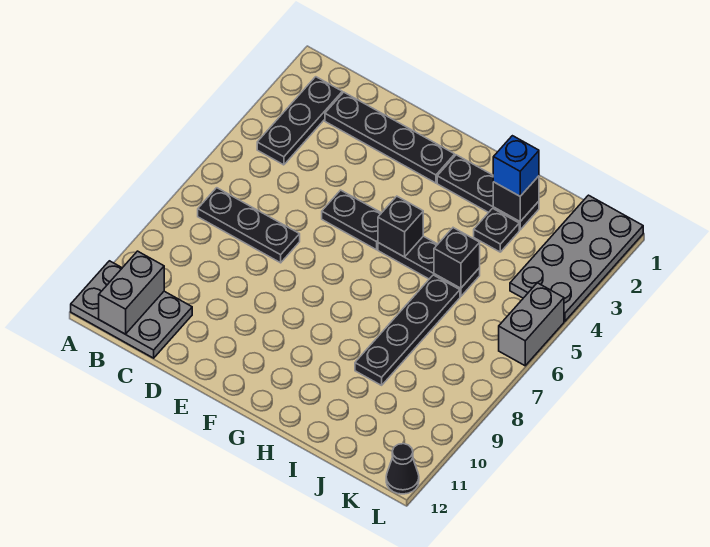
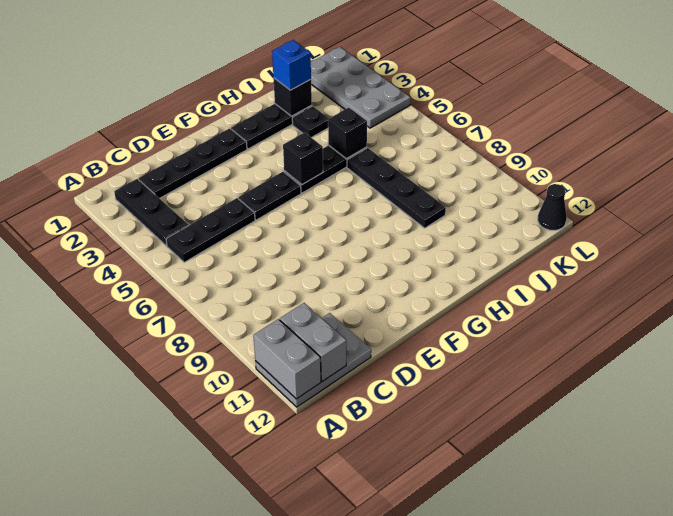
black plate B7:D7 level 1 -> black plate B5:D5 level 1
grey brick L5:L6 level 1 -> grey brick A11:A12 level 2

